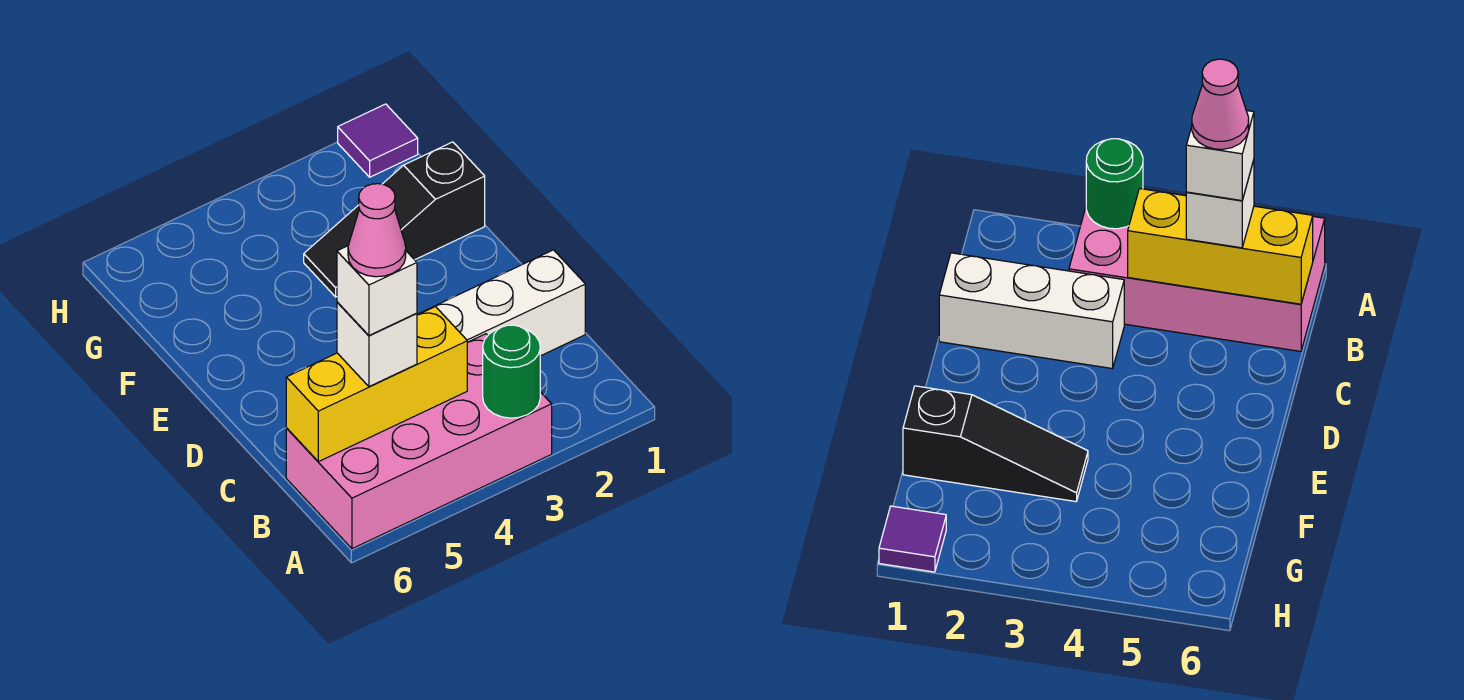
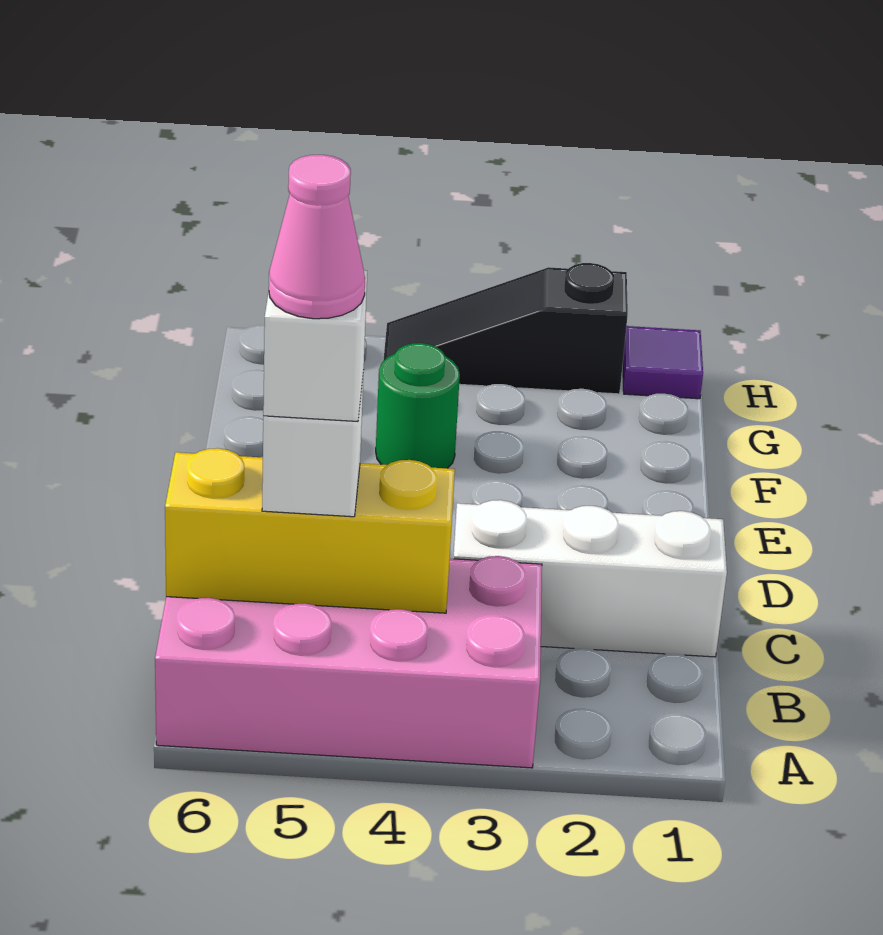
green round brick A3 level 2 -> green round brick F4 level 1
black slope F1:F3 level 1 top 1 -> black slope H2:H4 level 1 top 2

